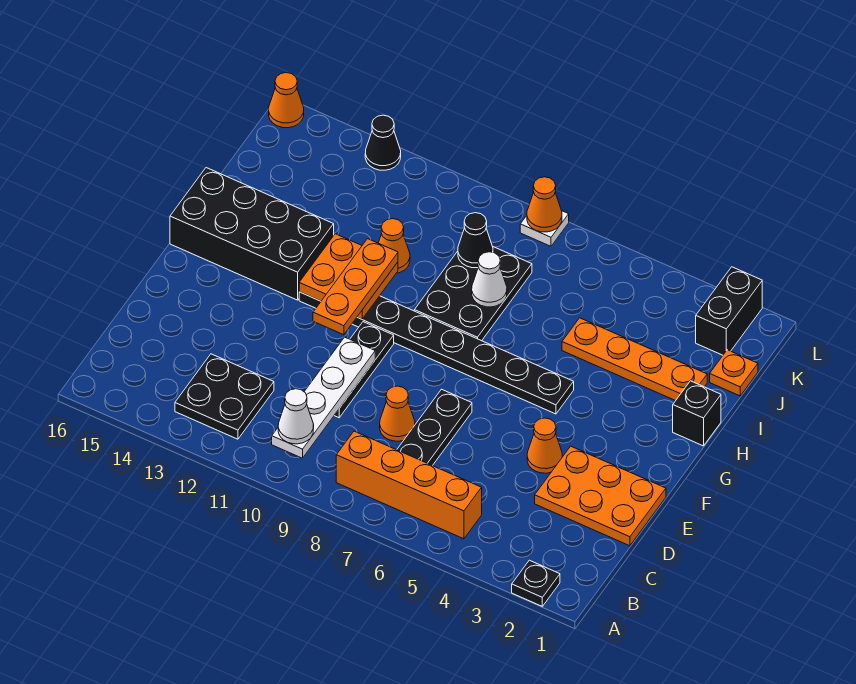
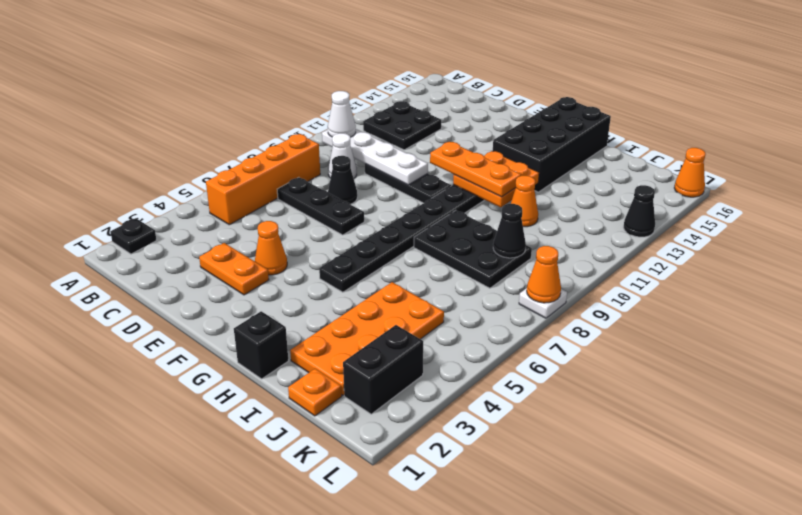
orange plate D1:E3 level 1 -> orange plate D3:E3 level 1
orange cone D8 level 1 -> black cone D8 level 1
orange plate I2:I5 level 1 -> orange plate I2:J5 level 1
white cone I8 level 2 -> white cone C9 level 1
black brick K2:L2 level 1 -> black brick K2:K3 level 1

